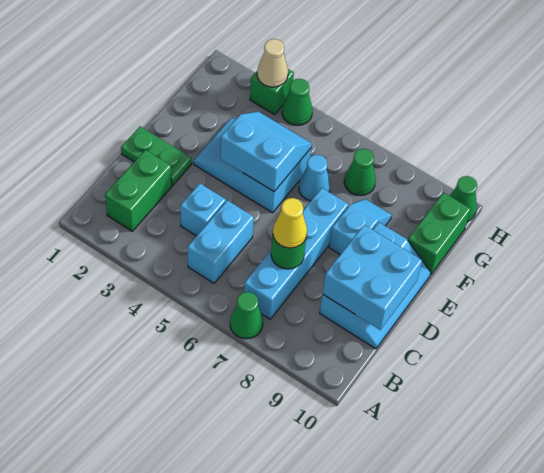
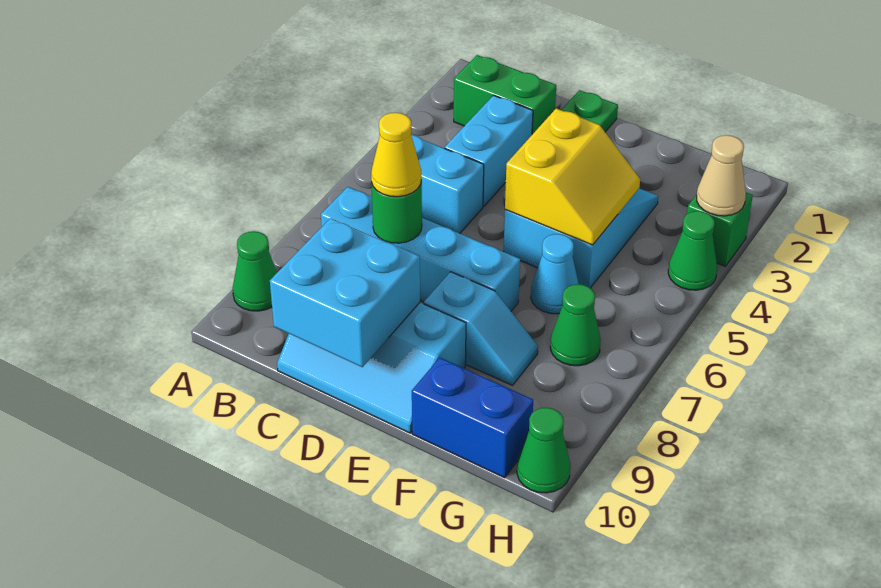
green cone A7 level 1 -> green cone A9 level 1
cyan brick C4 level 1 -> cyan brick C3:C4 level 1
cyan slope E4:F5 level 2 top E -> yellow slope E4:F5 level 2 top E
green brick F10:G10 level 1 -> blue brick F10:G10 level 1

